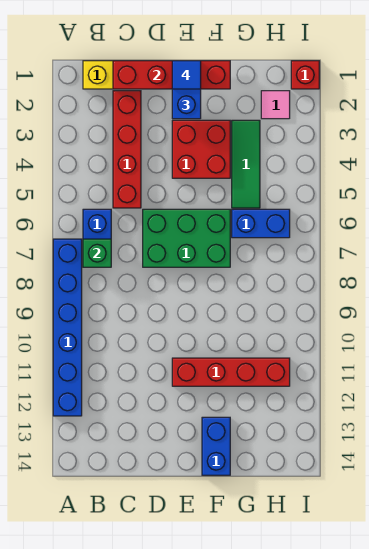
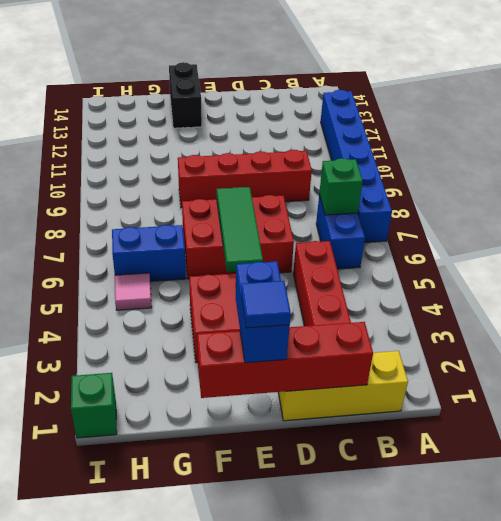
green brick D6:F7 level 1 -> red brick D6:F7 level 1
red brick E11:H11 level 1 -> red brick C9:F9 level 1
blue brick F13:F14 level 1 -> black brick F13:F14 level 1
green tile G3:G5 level 1 -> green tile E5:E7 level 2
pink tile H2 level 1 -> pink tile H5 level 1
red brick I1 level 1 -> green brick I1 level 1

